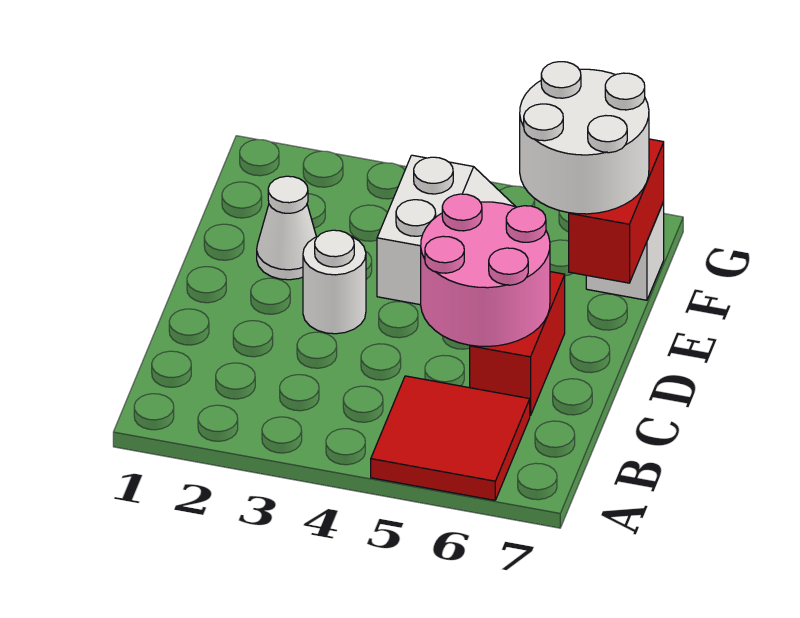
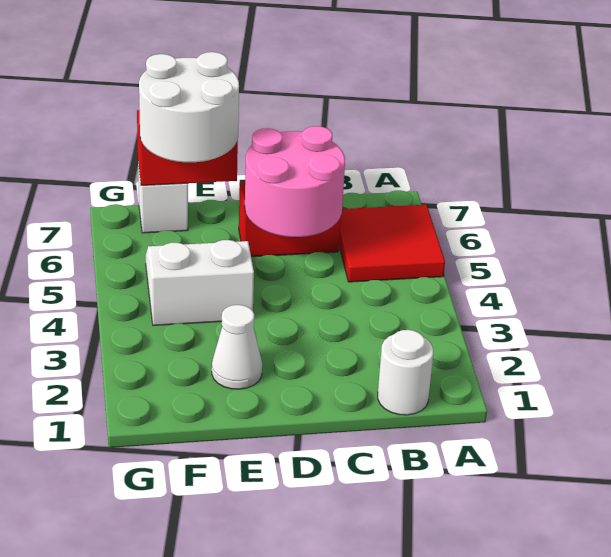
white round brick D3 level 1 -> white round brick B1 level 1

